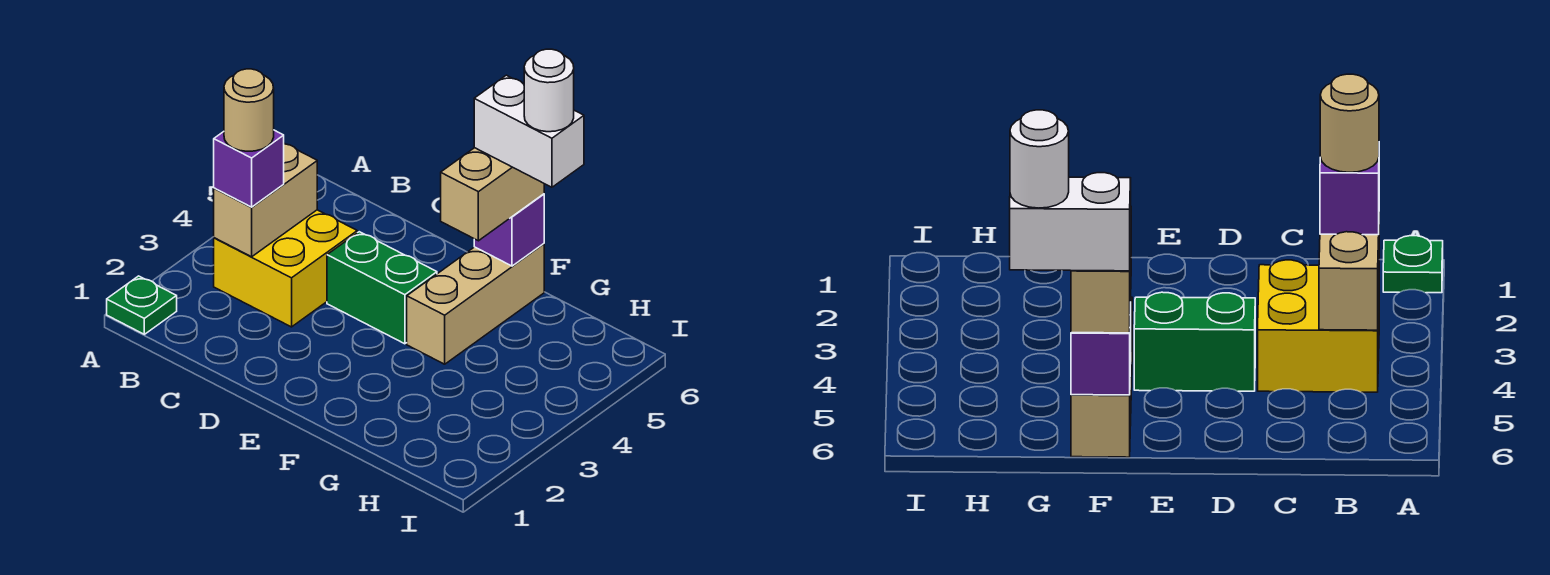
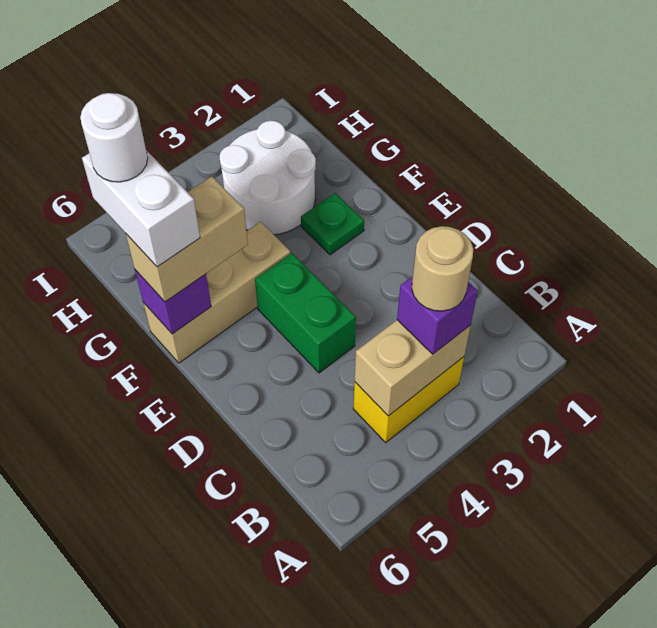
green plate A1 level 1 -> green plate F2 level 1
yellow brick B3:C4 level 1 -> yellow brick B3:B4 level 1
none -> white round brick G2:H3 level 1

